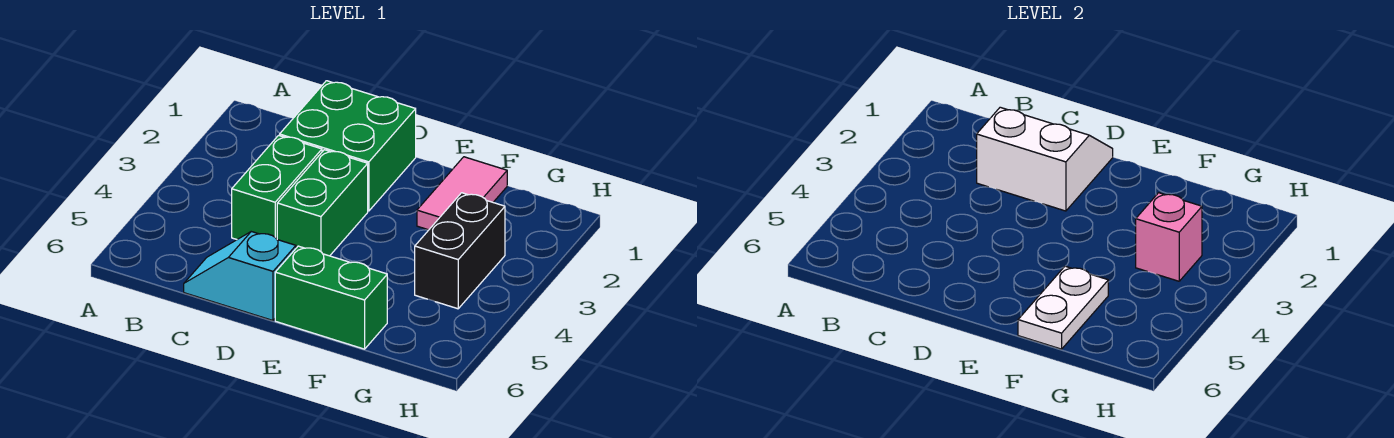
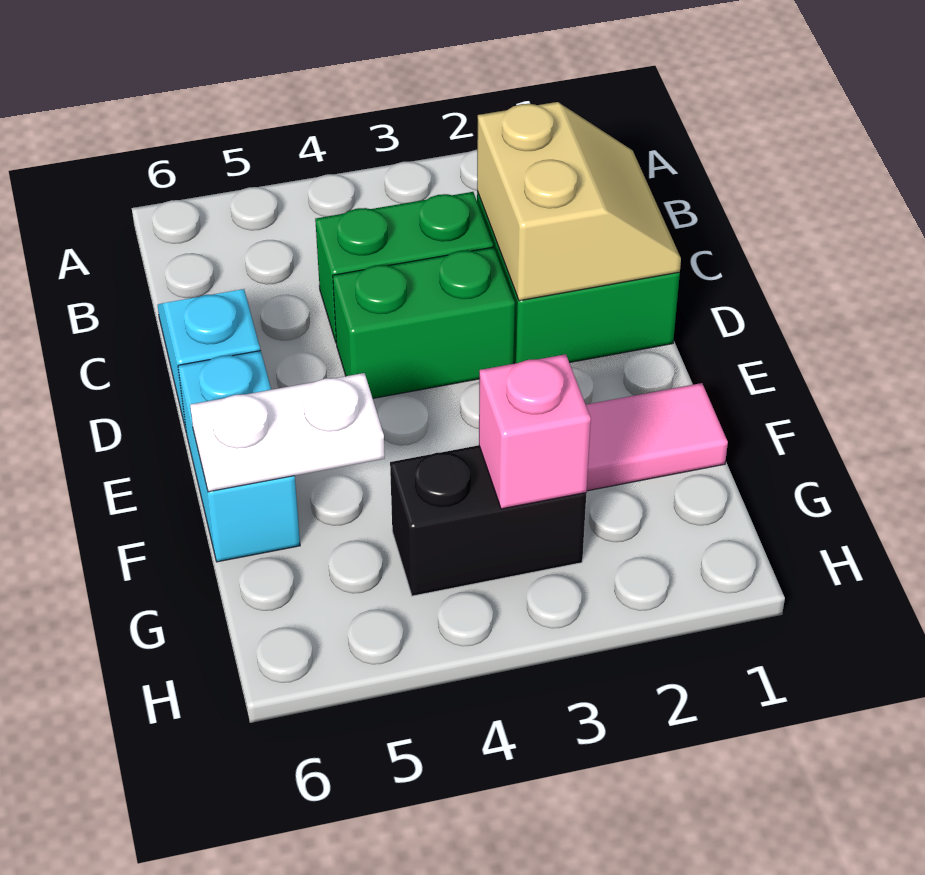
white slope C1:D2 level 2 top 2 -> tan slope C1:D2 level 2 top 2
green brick E6:F6 level 1 -> cyan brick E6:F6 level 1

